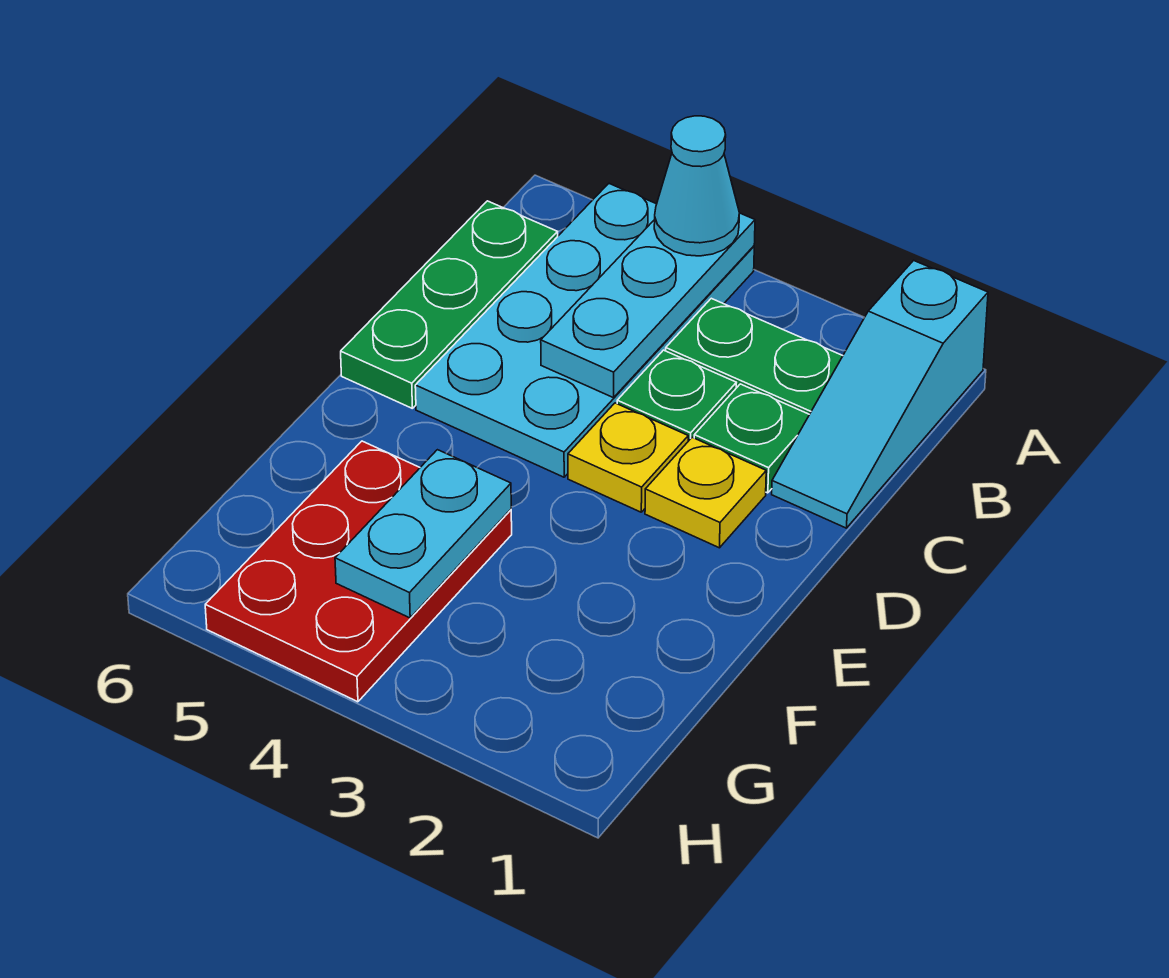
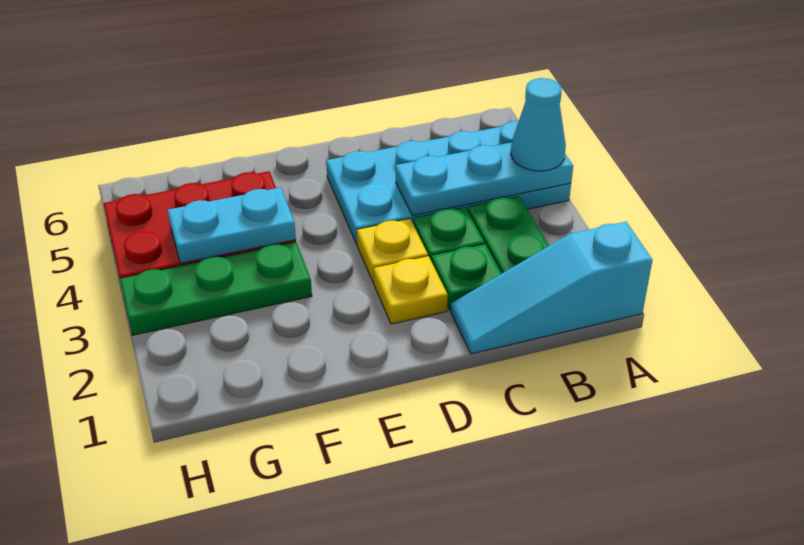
green plate B6:D6 level 1 -> green plate F3:H3 level 1

